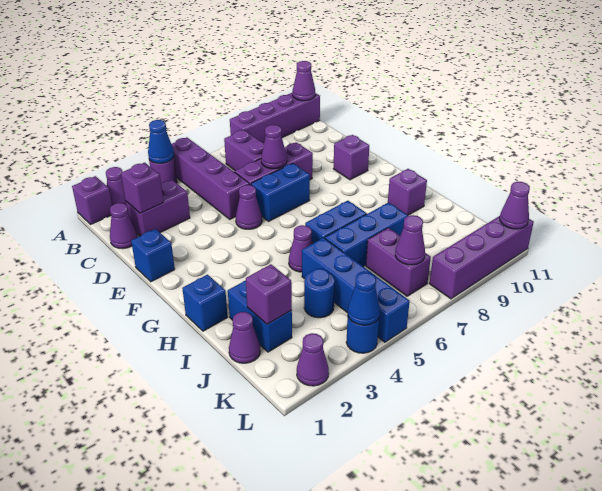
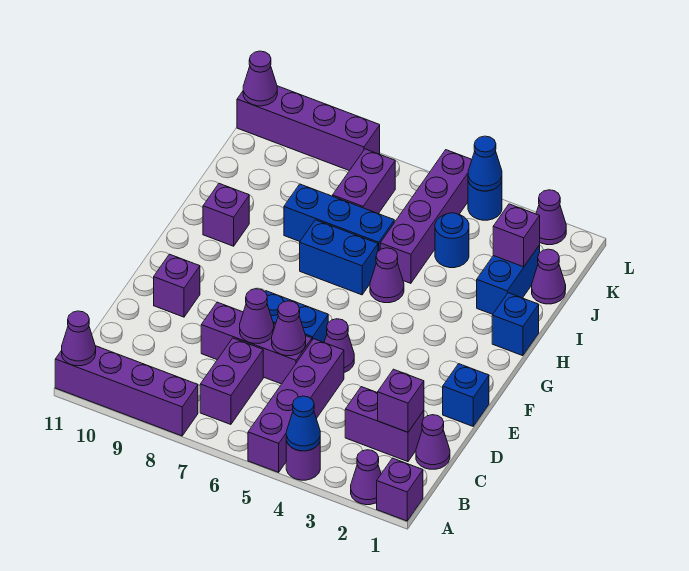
blue brick I5:L5 level 1 -> purple brick I5:L5 level 1
purple cone K7 level 2 -> purple cone D6 level 2

